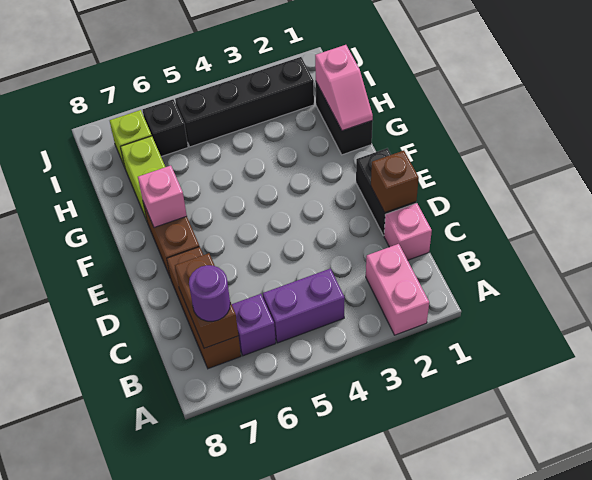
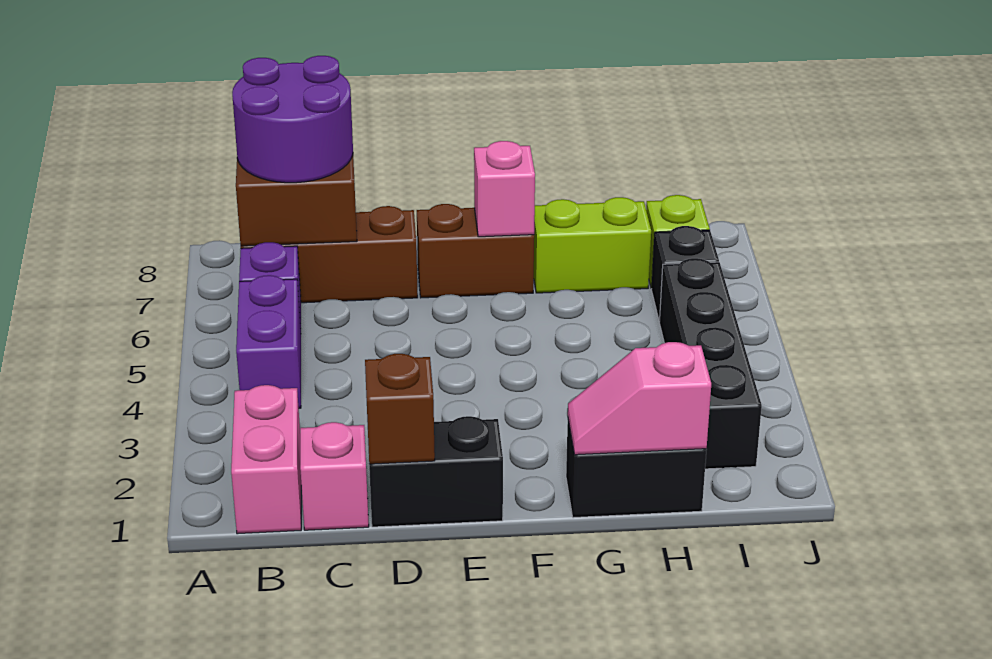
pink brick A2:B2 level 1 -> pink brick B1:B2 level 1
purple round brick B7 level 3 -> purple round brick B7:C8 level 3

